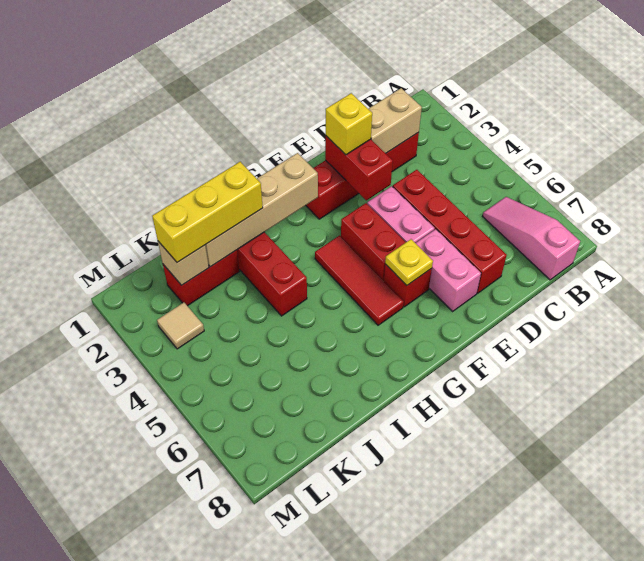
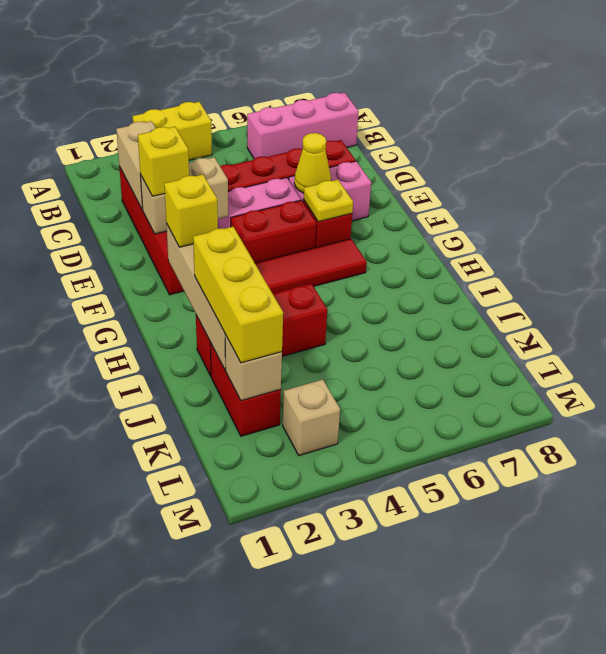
none -> yellow brick A3:A4 level 1
pink slope B6:B8 level 1 top 8 -> pink brick B6:B8 level 1
red brick E2:E3 level 2 -> tan brick E2:E3 level 2
none -> yellow cone E6 level 2
none -> yellow brick G2 level 3
tan tile L3 level 1 -> tan brick L3 level 1

